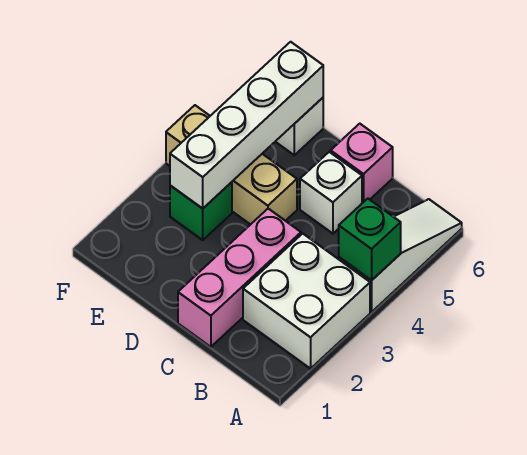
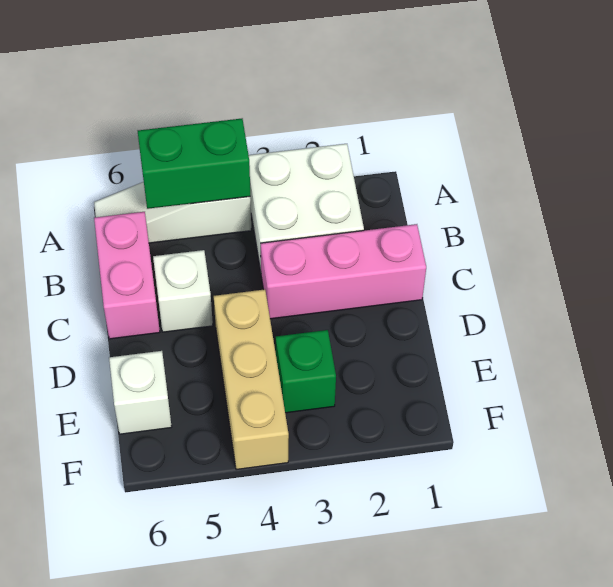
green brick A4 level 2 -> green brick A4:A5 level 2
pink brick C6 level 1 -> pink brick B6:C6 level 1
white brick E3:E6 level 2 -> none

